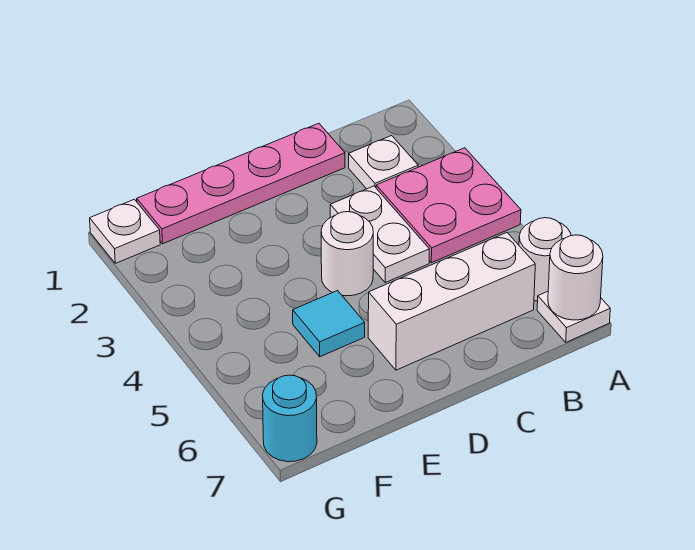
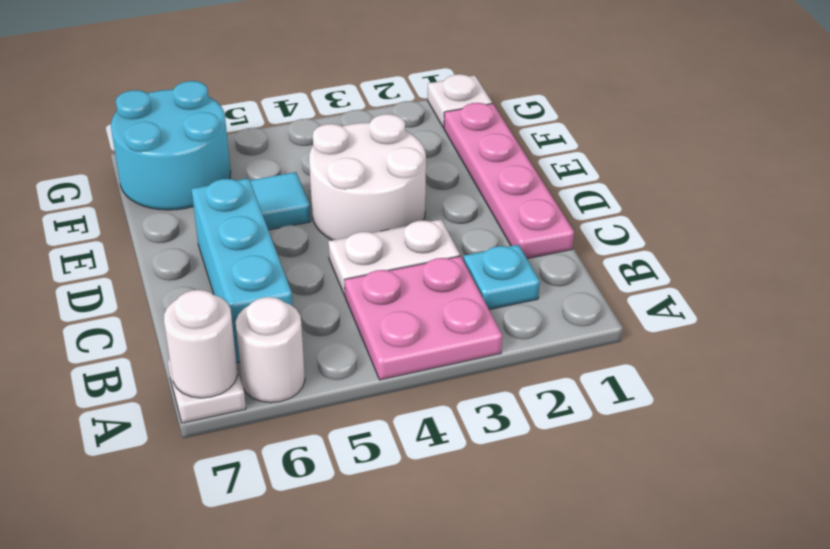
white plate B2 level 1 -> cyan plate B2 level 1
white brick B6:D6 level 1 -> cyan brick B6:D6 level 1
white round brick D4 level 1 -> white round brick D3:E4 level 1
cyan round brick G7 level 1 -> cyan round brick F6:G7 level 1

